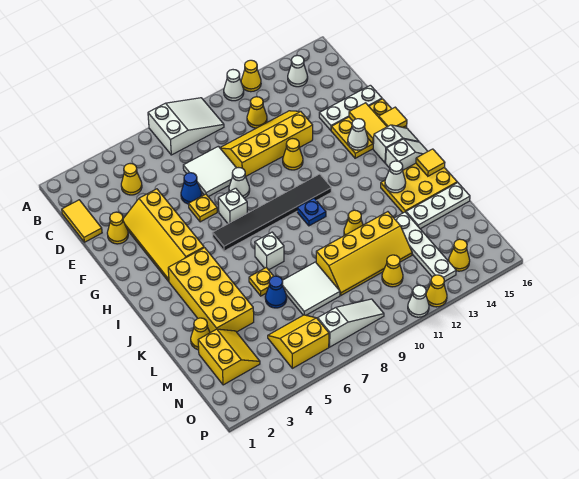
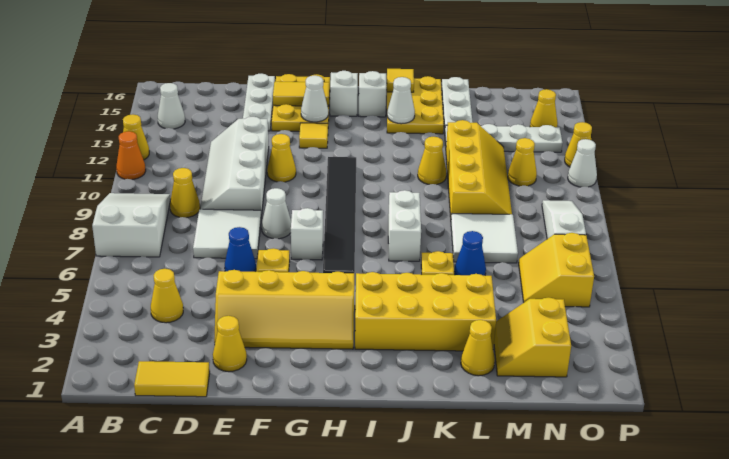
white cone A11 level 1 -> orange cone A11 level 1
yellow cone C11 level 1 -> yellow cone C9 level 1
yellow slope D9:E12 level 1 top E -> white slope D9:E12 level 1 top E
yellow tile G16 level 2 -> yellow tile G13 level 1
blue plate I10 level 1 -> none
white brick J7 level 1 -> white brick J7:J8 level 1
yellow slope M2:N3 level 1 top 2 -> yellow slope M2:N3 level 1 top N

